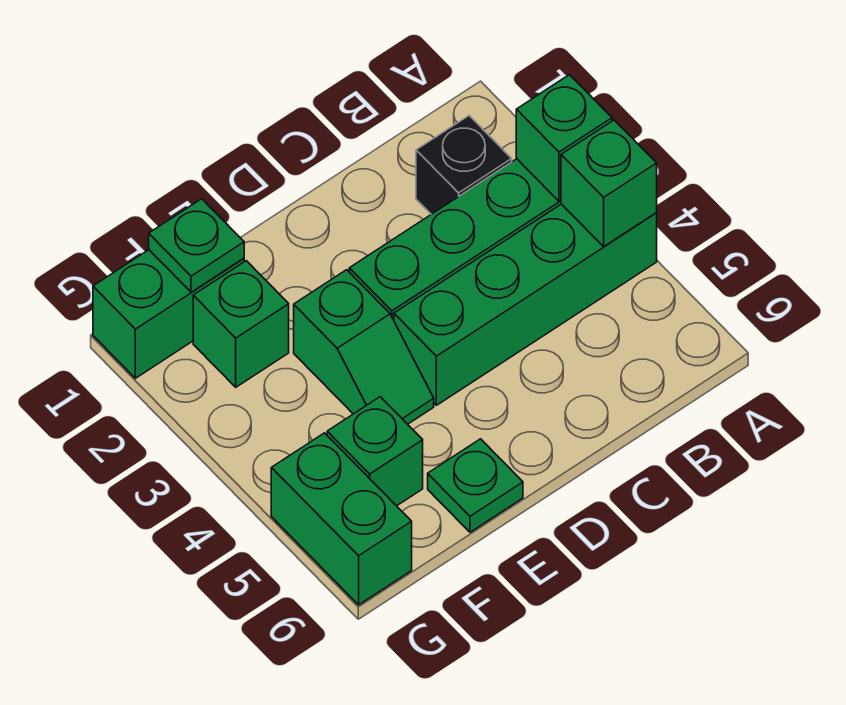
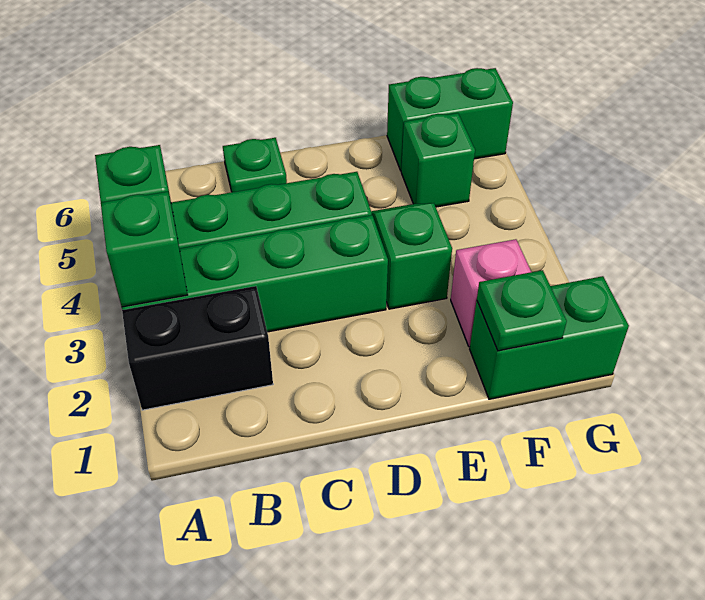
black brick B2 level 1 -> black brick A2:B2 level 1
green plate E6 level 1 -> green plate C6 level 1
green brick F2 level 1 -> pink brick F2 level 1
green brick G5:G6 level 1 -> green brick F6:G6 level 1

